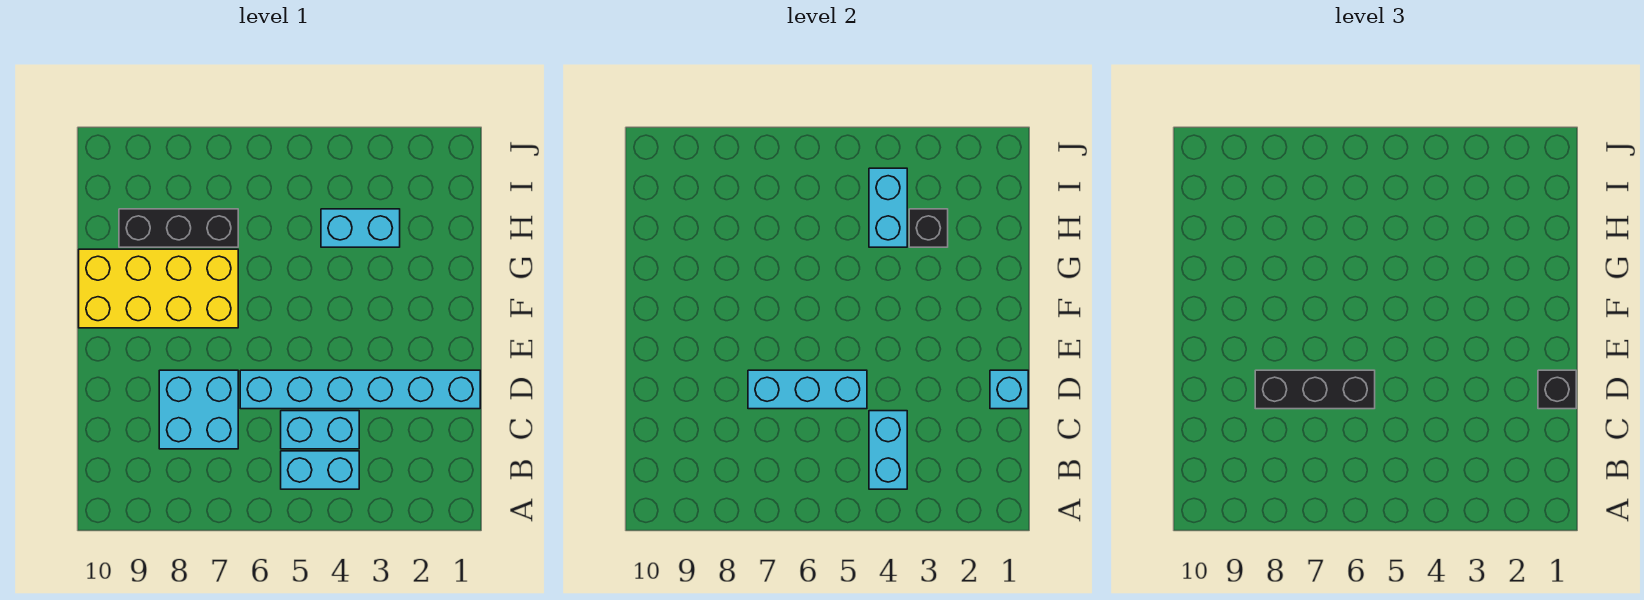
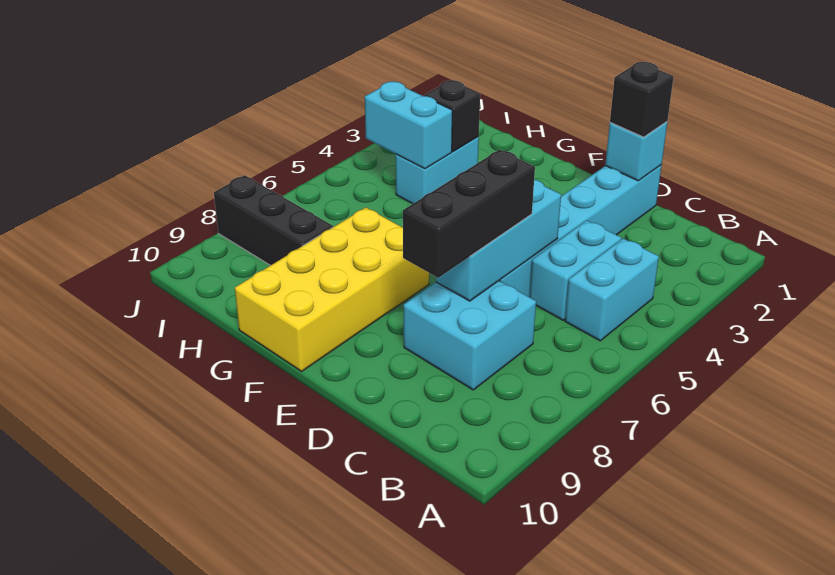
cyan brick B4:C4 level 2 -> none
black brick H7:H9 level 1 -> black brick H8:J8 level 1

